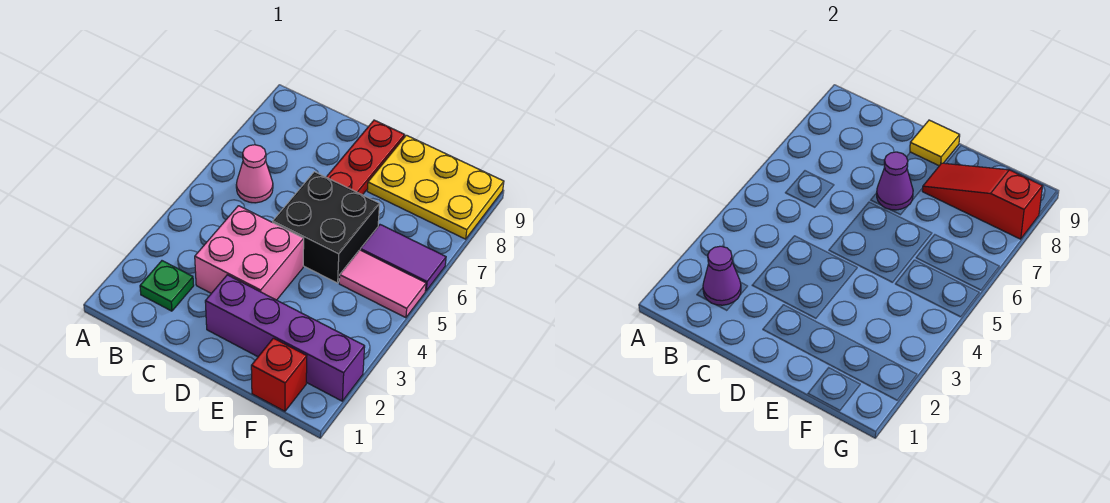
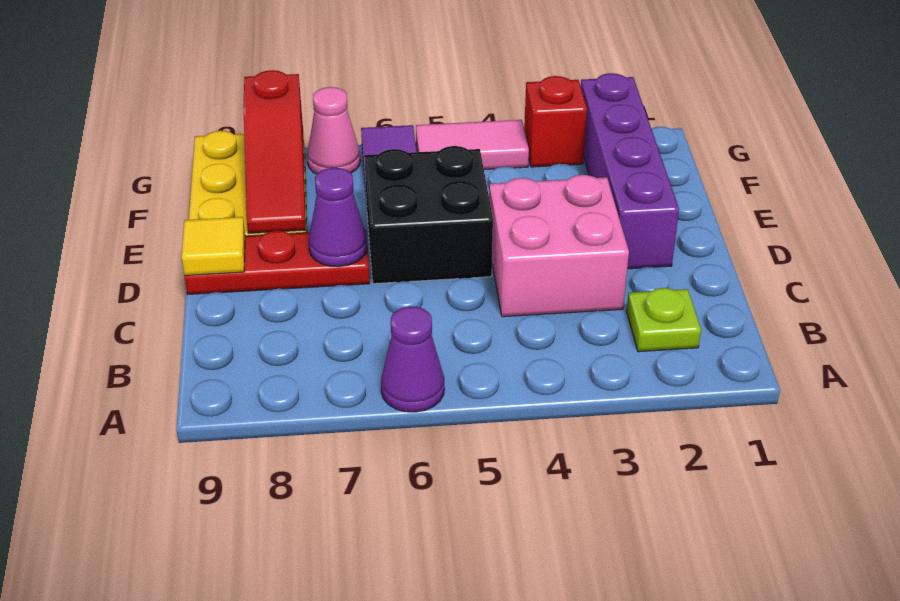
green plate B2 level 1 -> lime plate B2 level 1
purple cone B2 level 2 -> purple cone A6 level 1
pink cone B6 level 1 -> pink cone G7 level 1
red brick F1 level 1 -> red brick G3 level 1
pink tile F5:G5 level 1 -> pink tile G4:G5 level 1

